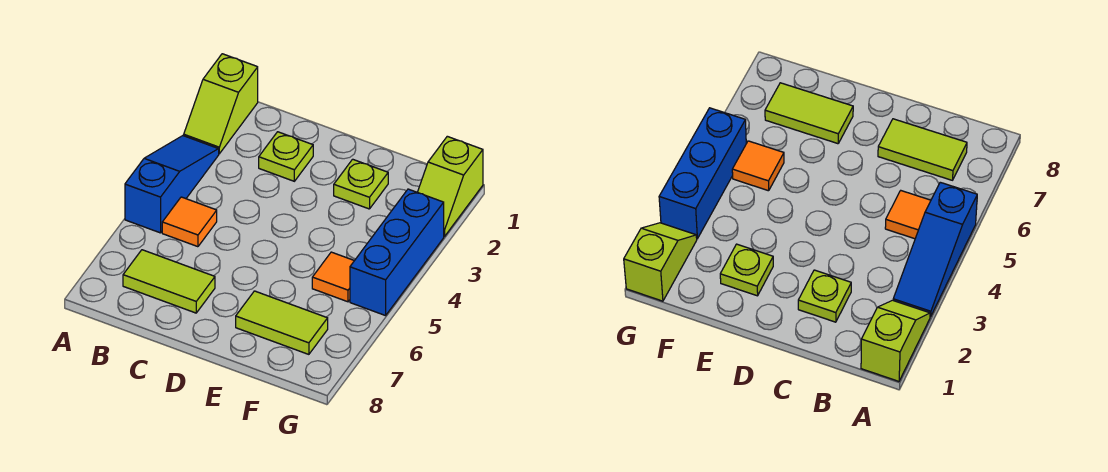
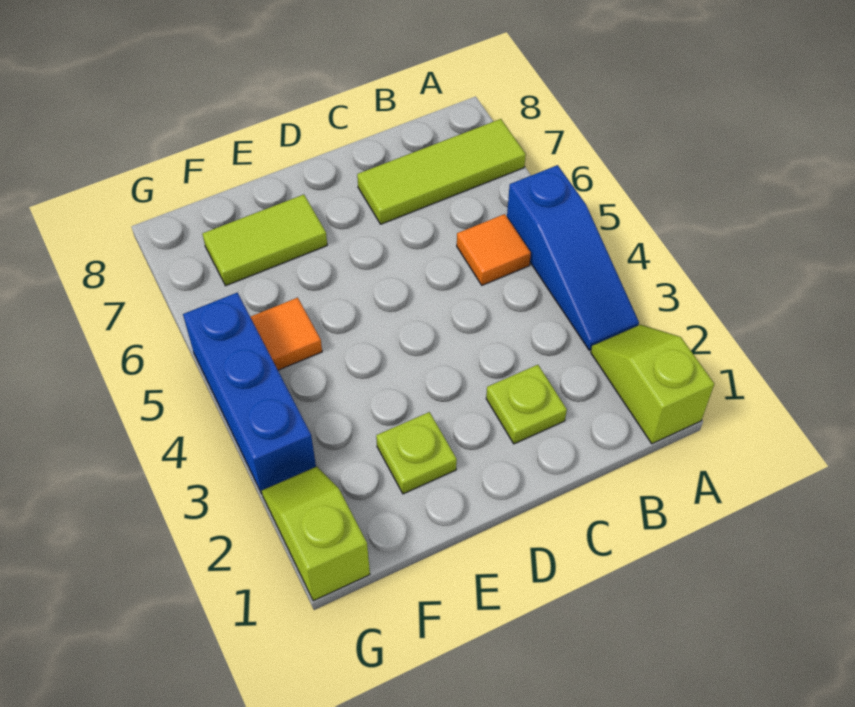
lime tile B7:C7 level 1 -> lime tile A7:C7 level 1

